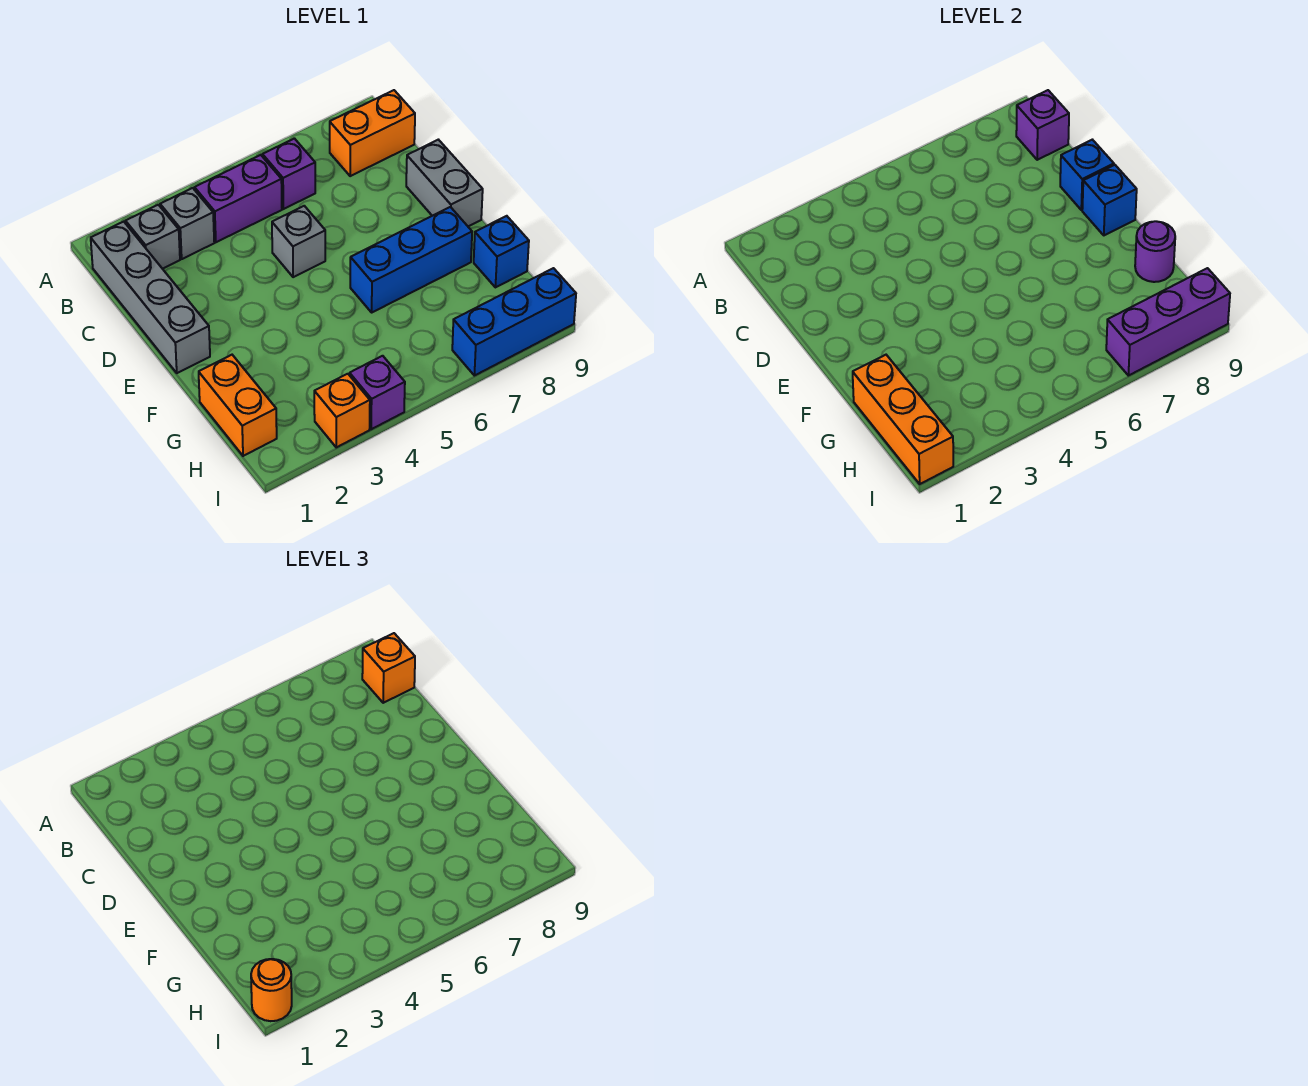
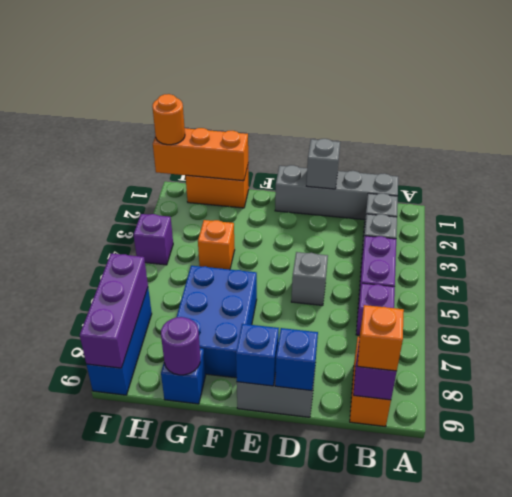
none -> grey brick D1 level 2
blue brick F6:F8 level 1 -> blue brick F6:G8 level 1
orange brick I3 level 1 -> orange brick G4 level 1

